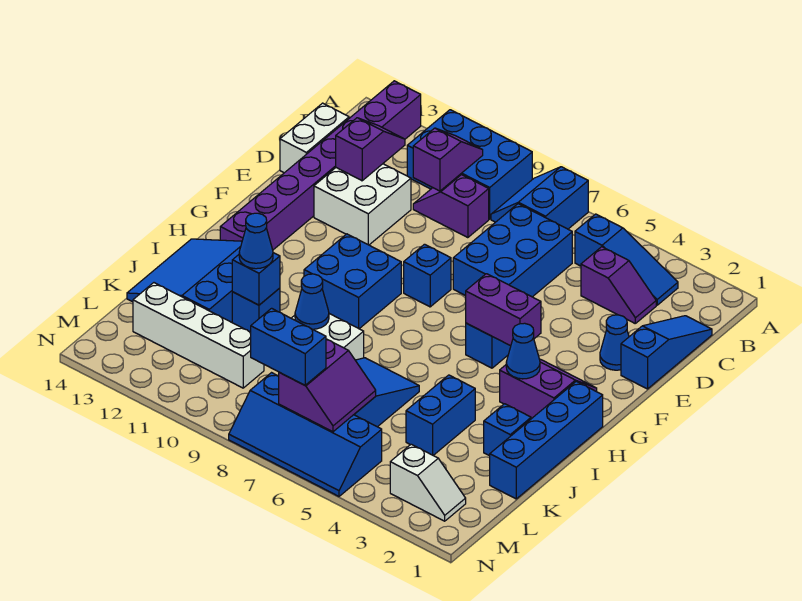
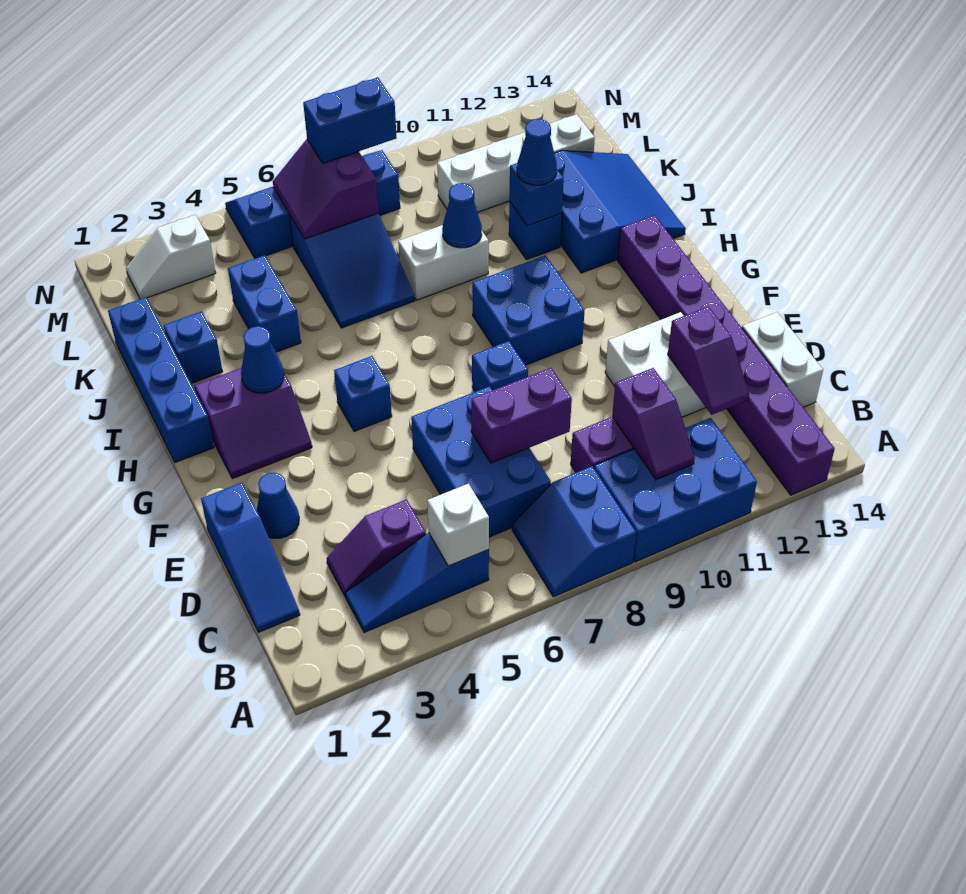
blue slope A7:B8 level 1 top 7 -> blue slope A7:B8 level 1 top 8
none -> white brick B5 level 2
purple brick G4:G5 level 2 -> purple brick D7:D8 level 2

